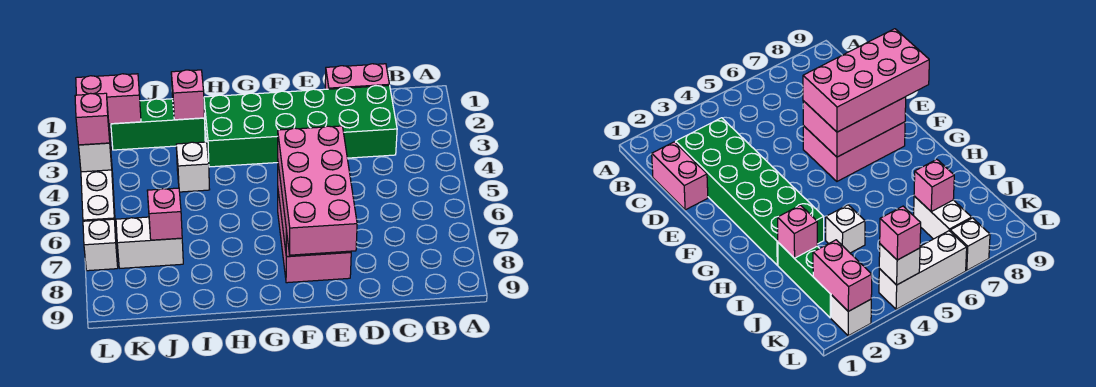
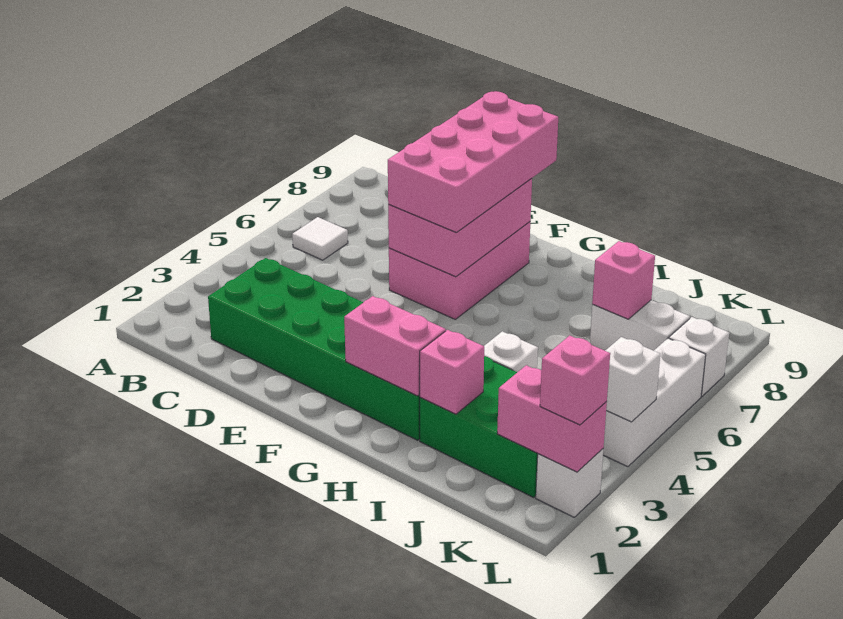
none -> white tile B6 level 1
pink brick C1:D1 level 1 -> pink brick G2:H2 level 2
green brick I2:K2 level 1 -> green brick I2:K3 level 1
pink brick L4 level 3 -> pink brick L2 level 3

